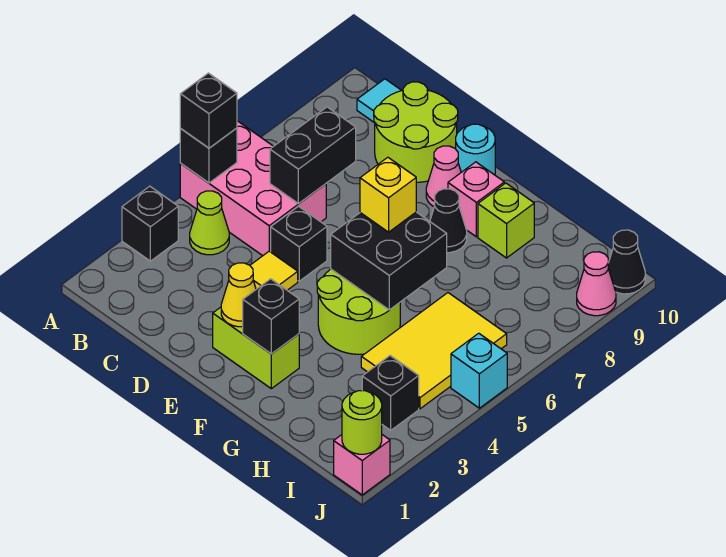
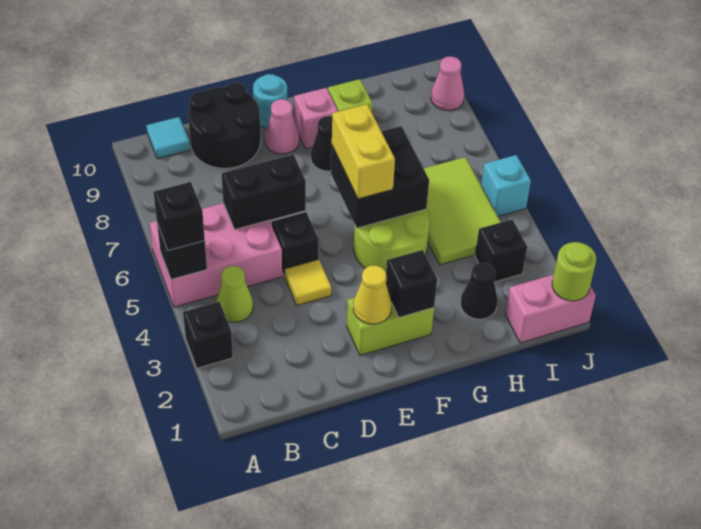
black brick C6:C7 level 2 -> black brick C6:D6 level 2
lime round brick C9:D10 level 1 -> black round brick C9:D10 level 1
yellow brick F6 level 3 -> yellow brick F5:F6 level 3
yellow tile H4:I6 level 1 -> lime tile H4:I6 level 1
pink brick J1 level 1 -> pink brick I1:J1 level 1
black cone J10 level 1 -> black cone H2 level 1

